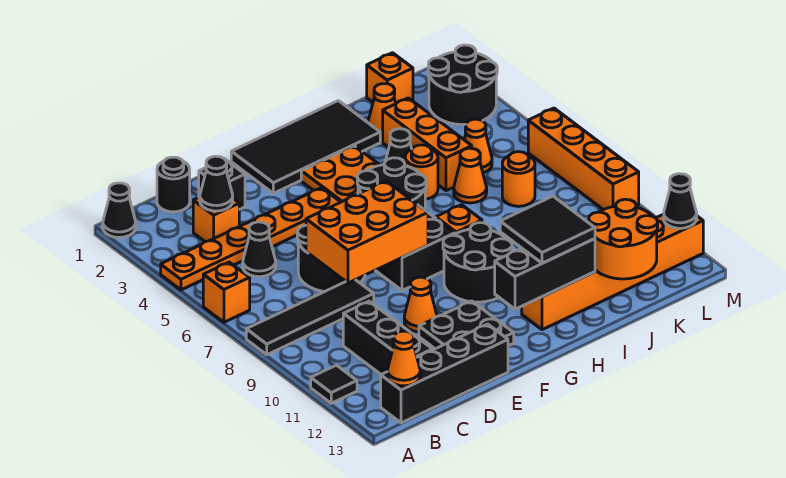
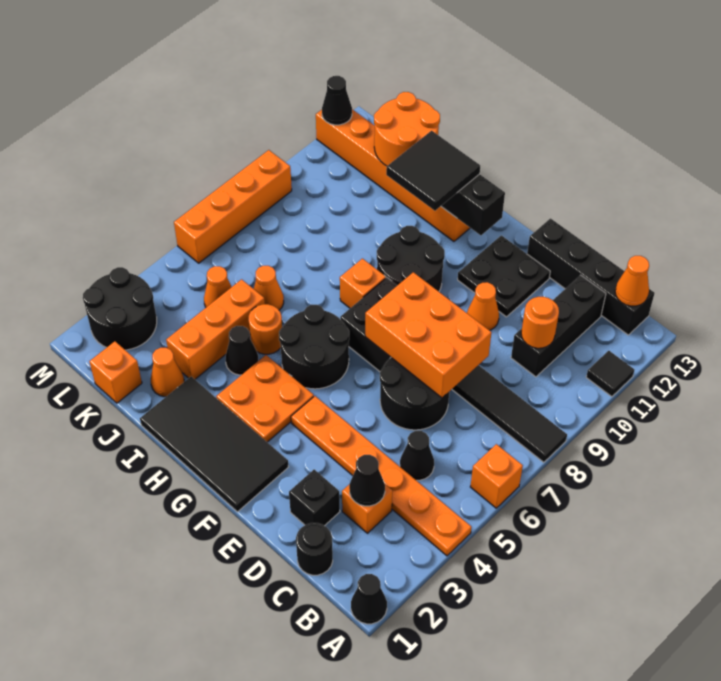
orange round brick K7 level 1 -> orange round brick C10 level 2

